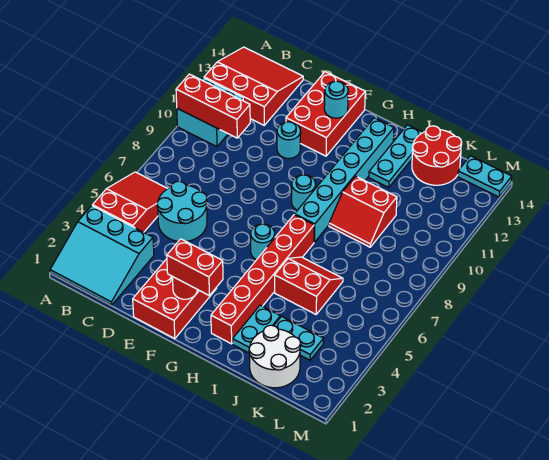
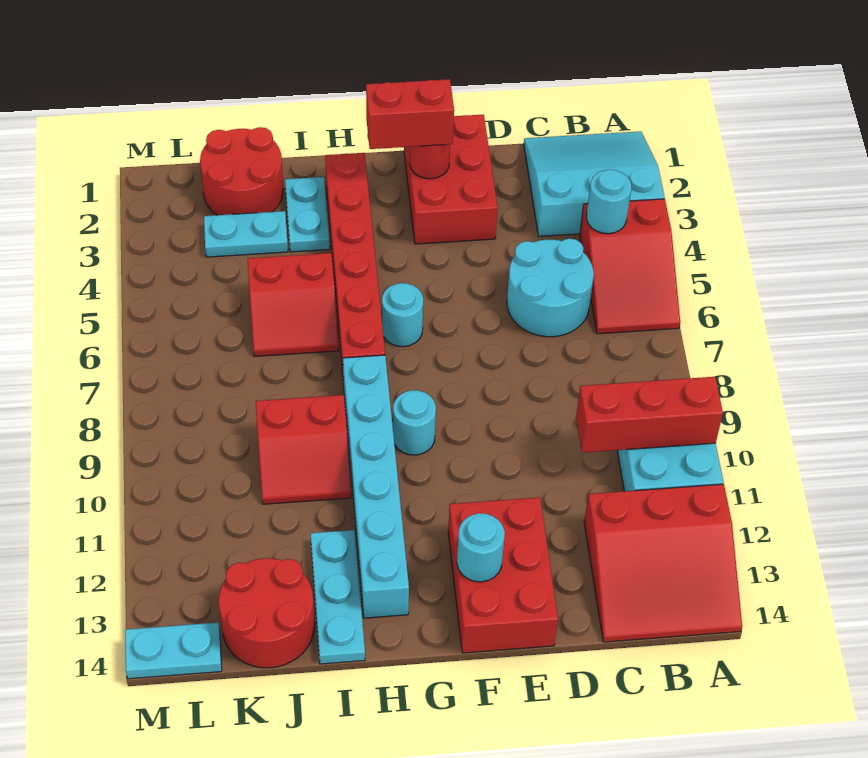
cyan round brick E11 level 1 -> cyan round brick B4 level 2
red slope I9:J10 level 1 top 10 -> red slope I9:J10 level 1 top 9
white round brick J1:K2 level 1 -> red round brick J1:K2 level 1

